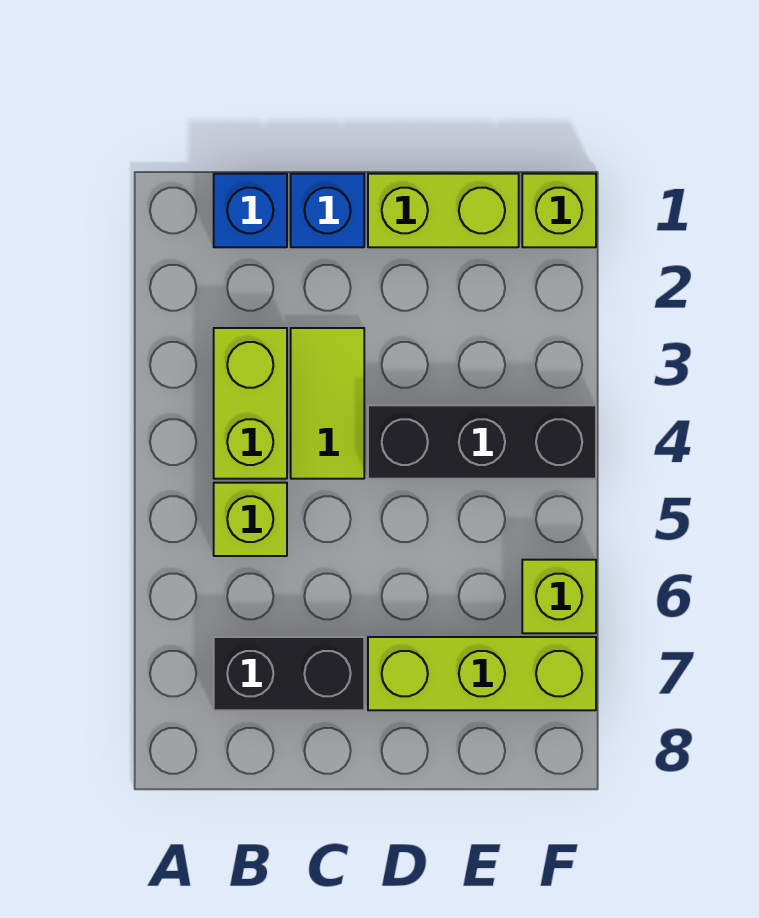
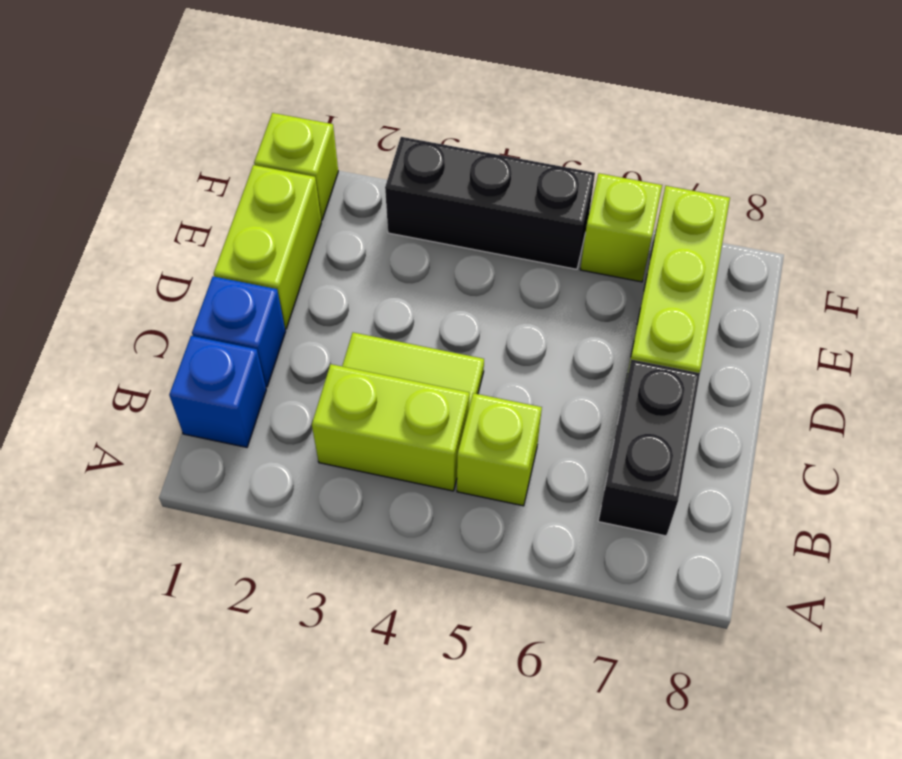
black brick D4:F4 level 1 -> black brick F3:F5 level 1

